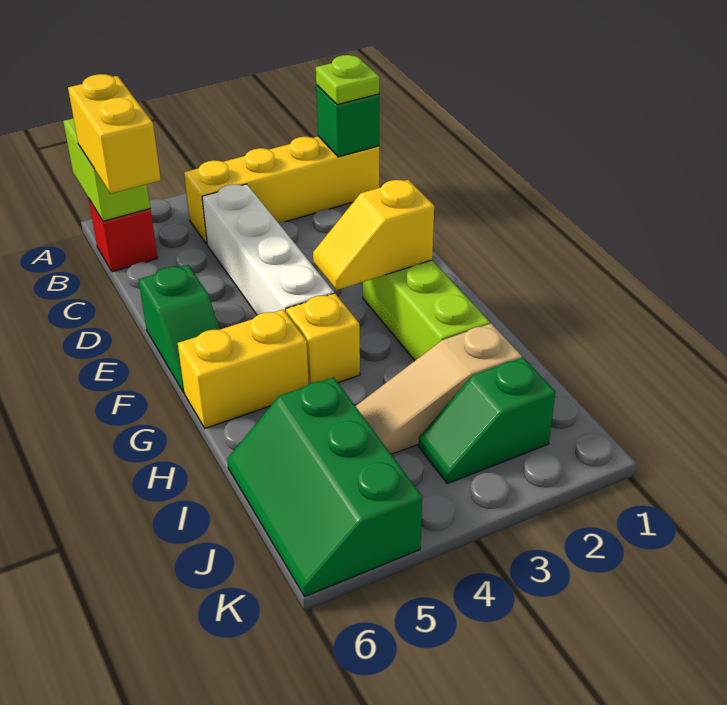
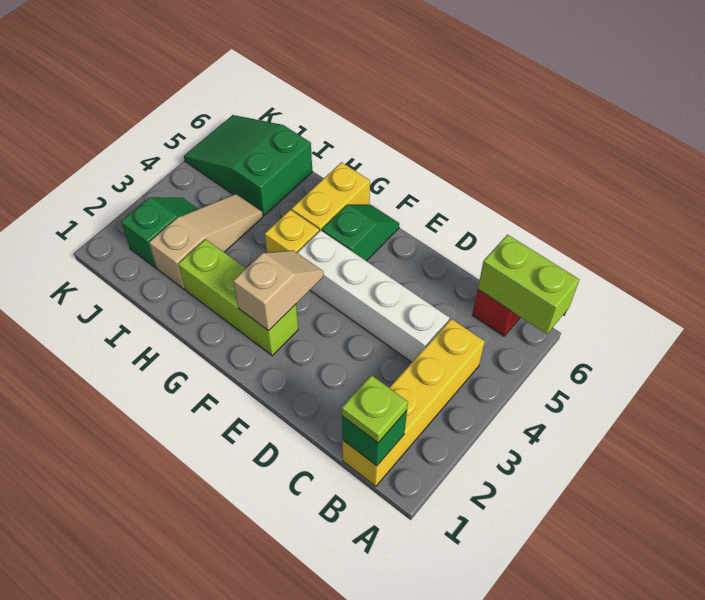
yellow brick B6:C6 level 3 -> none
green slope E6:F6 level 1 top E -> green slope F5:F6 level 1 top 5
yellow slope F2:F3 level 2 top 2 -> tan slope F2:F3 level 2 top 2
green slope I5:K6 level 1 top 5 -> green slope I5:K6 level 1 top I

